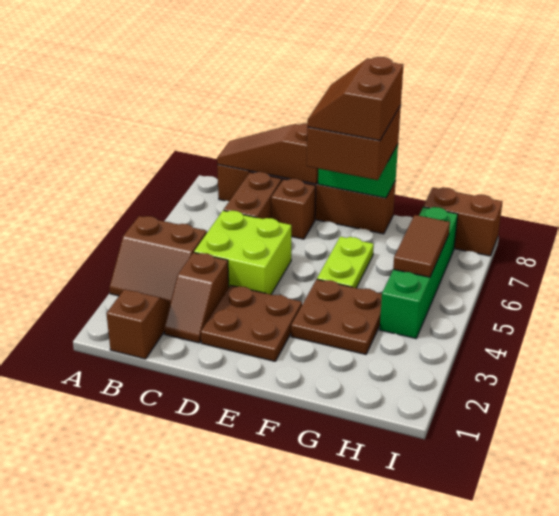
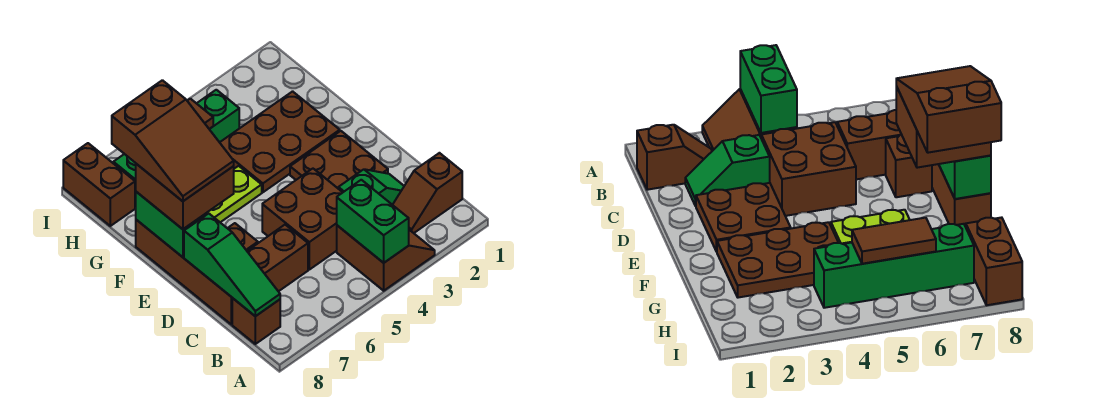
none -> green brick A4:B4 level 2
brown slope B8:D8 level 2 top D -> green slope B8:D8 level 2 top D
brown slope C2:C3 level 1 top 3 -> green slope C2:C3 level 1 top 3
lime brick C4:D5 level 1 -> brown brick C4:D5 level 1
brown slope E7:F8 level 4 top F -> brown slope E7:G8 level 4 top G
brown plate F3:G4 level 1 -> brown plate F2:G4 level 1

